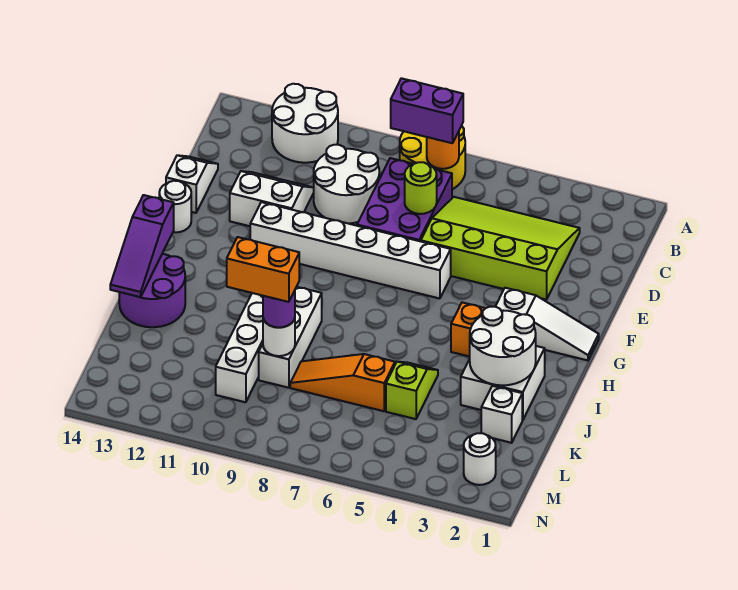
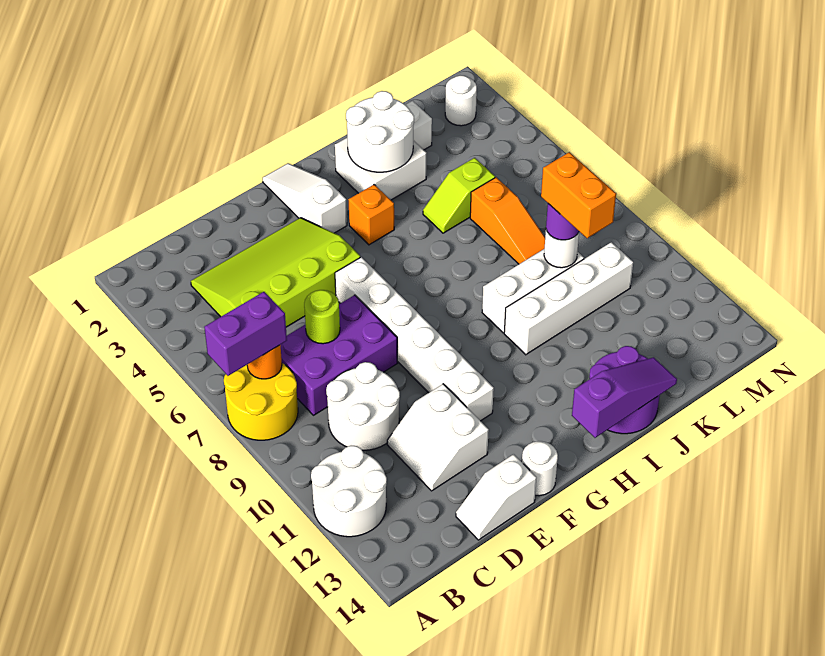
purple brick B7:B8 level 3 -> purple brick A7:B7 level 3
lime slope C3:E6 level 1 top E -> lime slope C3:F5 level 1 top 5

